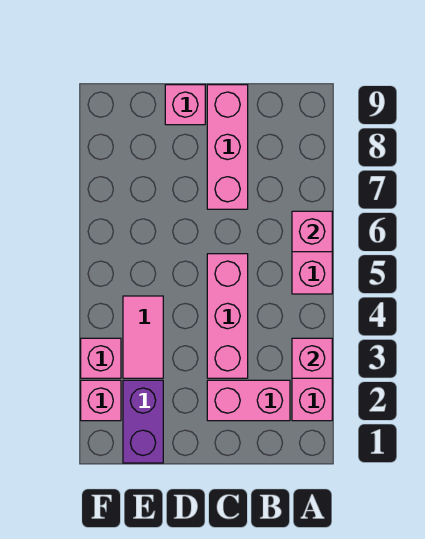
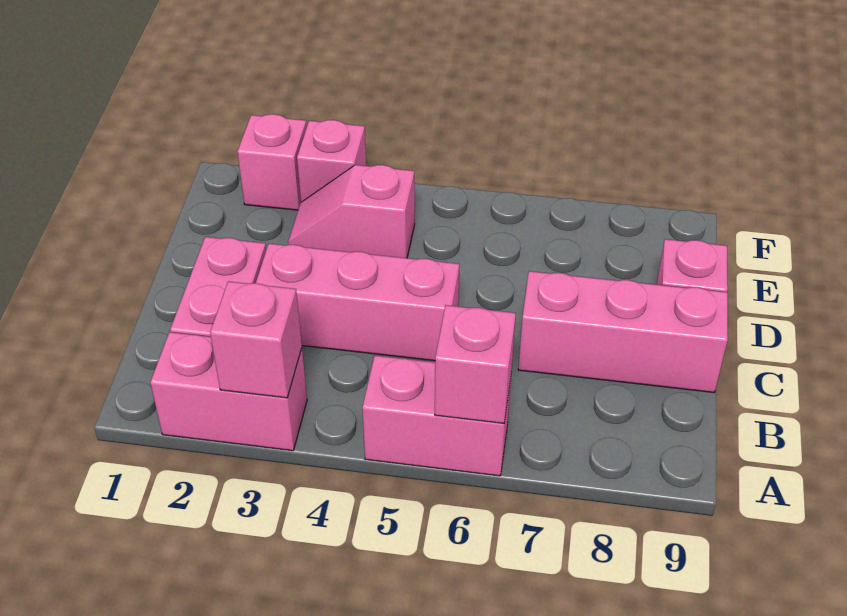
purple brick E1:E2 level 1 -> none
pink tile E3:E4 level 1 -> pink slope E3:E4 level 1 top 4

